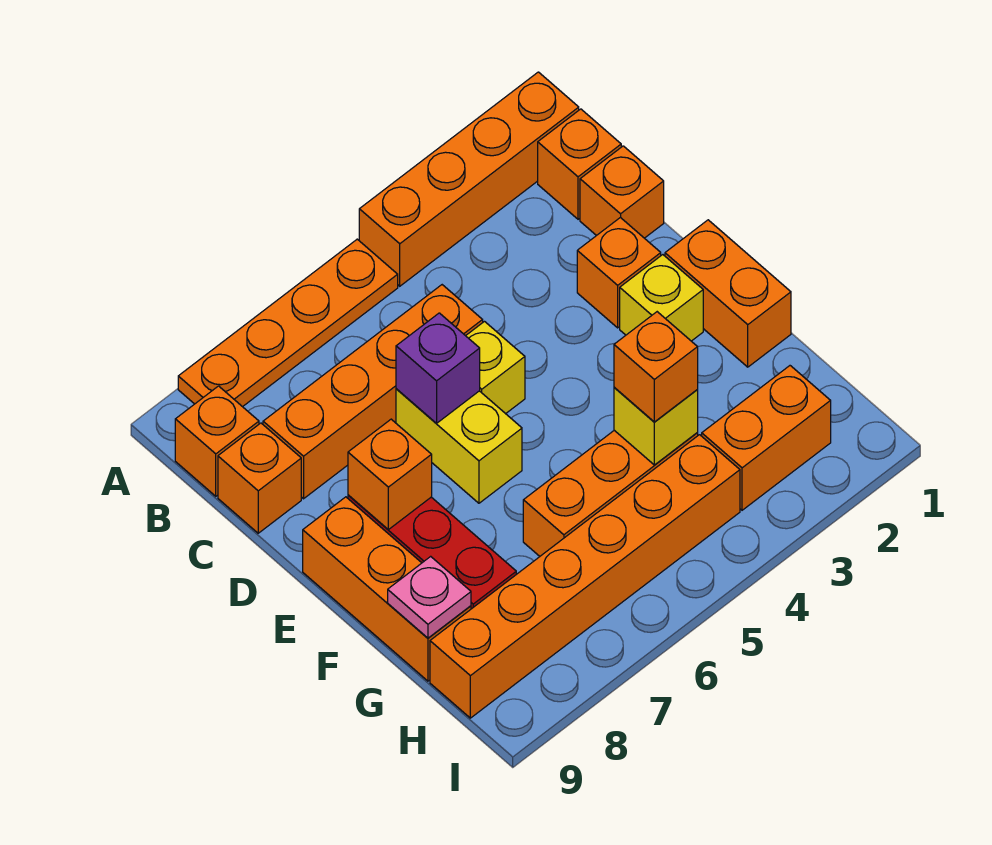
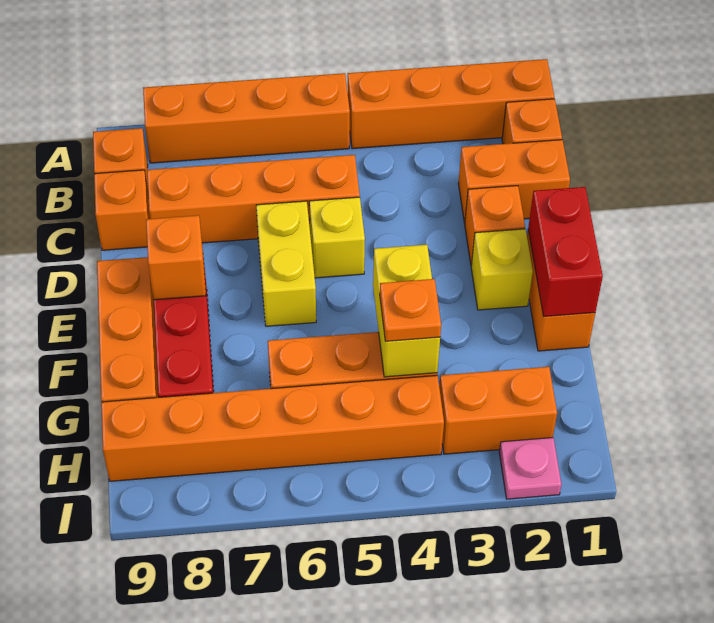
orange plate A5:A8 level 1 -> orange brick A5:A8 level 1
orange brick C1 level 1 -> orange brick C1:C2 level 1
purple brick D6 level 2 -> none
none -> red brick E1:F1 level 2
yellow brick G4 level 2 -> yellow brick F4:G4 level 2
orange brick G4 level 3 -> orange plate G4 level 3
pink plate G9 level 2 -> pink plate I2 level 1

